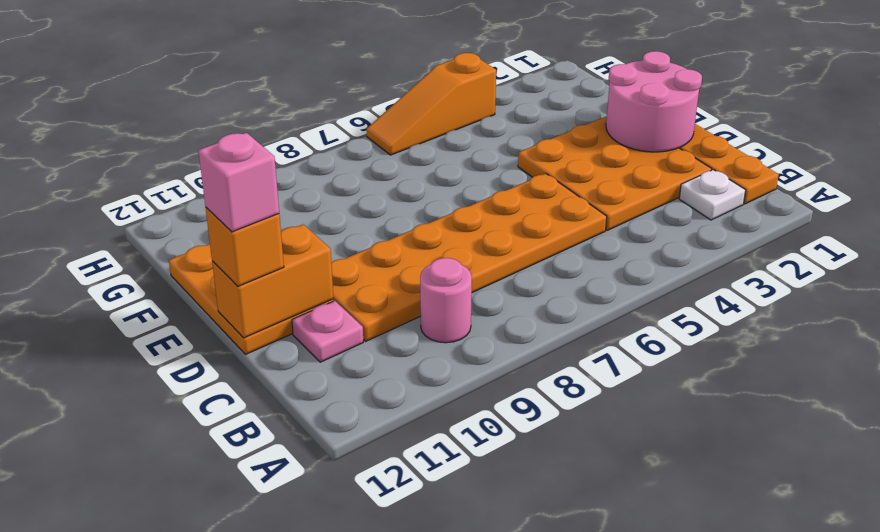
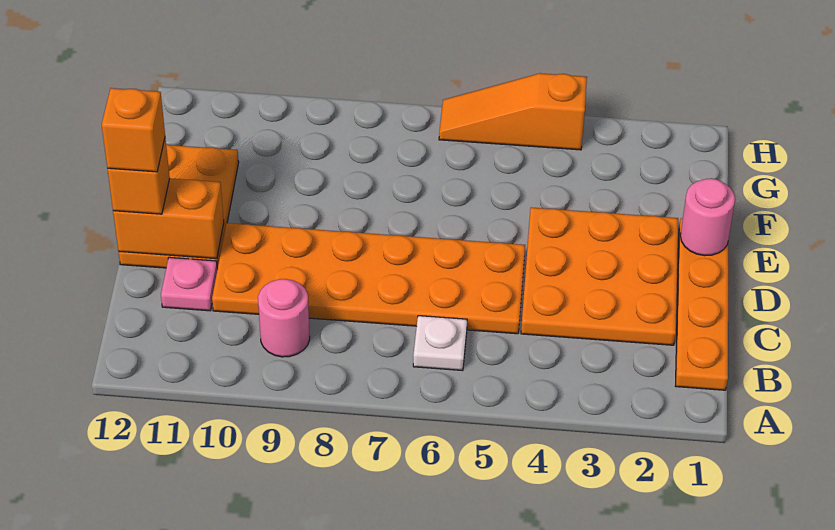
white plate B2 level 1 -> white plate B6 level 1
pink round brick D1:E2 level 2 -> pink round brick E1 level 2
pink brick D12 level 4 -> orange brick D12 level 4

